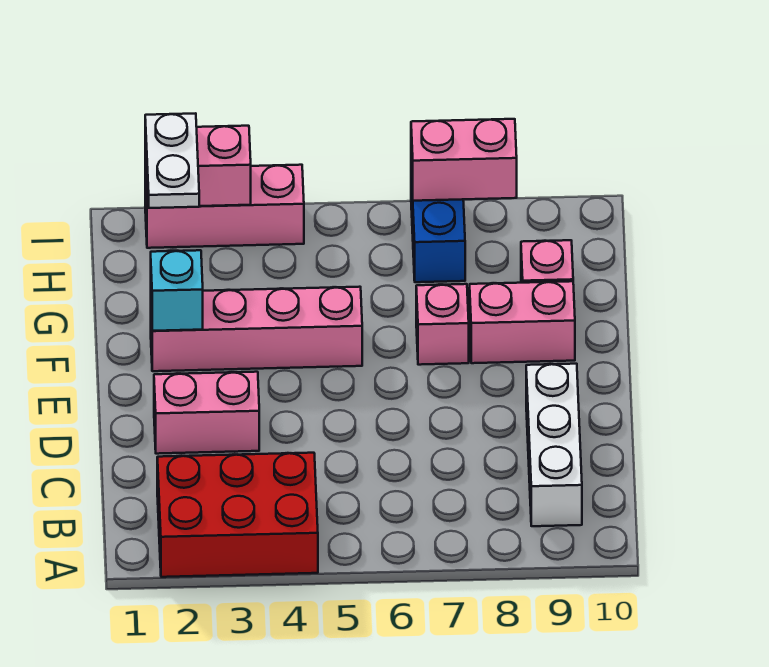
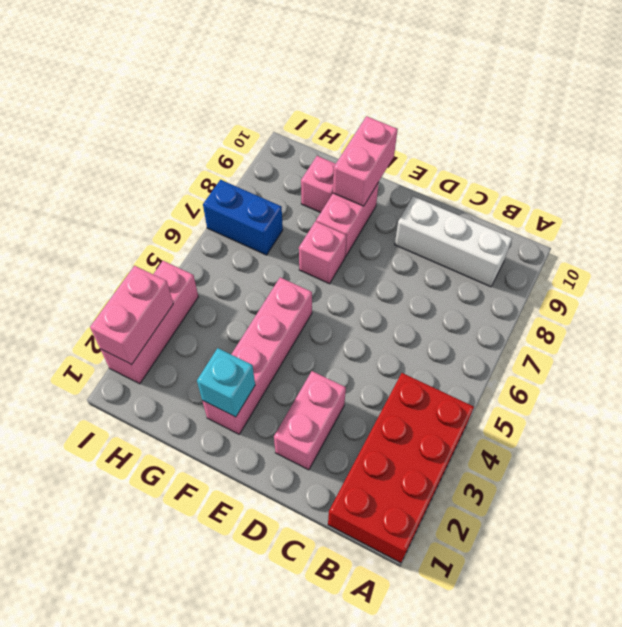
red brick A2:B4 level 1 -> red brick A1:B4 level 1
white plate H2:I2 level 3 -> none
pink brick I7:I8 level 2 -> pink brick F9:F10 level 2

